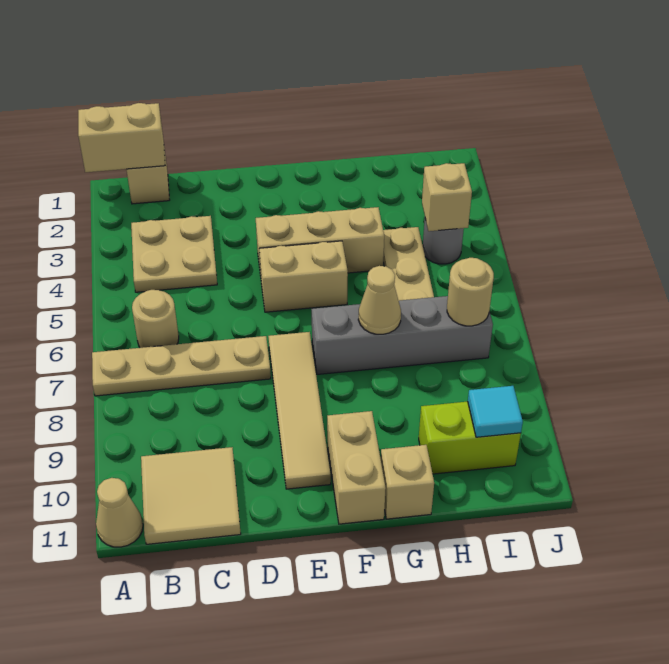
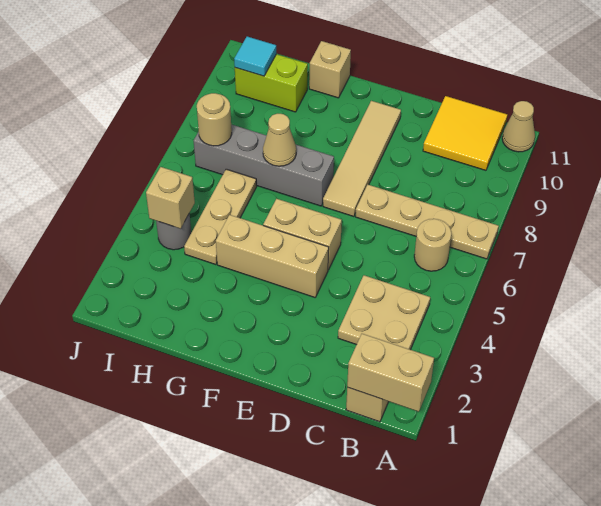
tan tile B10:C11 level 1 -> yellow tile B10:C11 level 1
tan brick F10:F11 level 1 -> none

